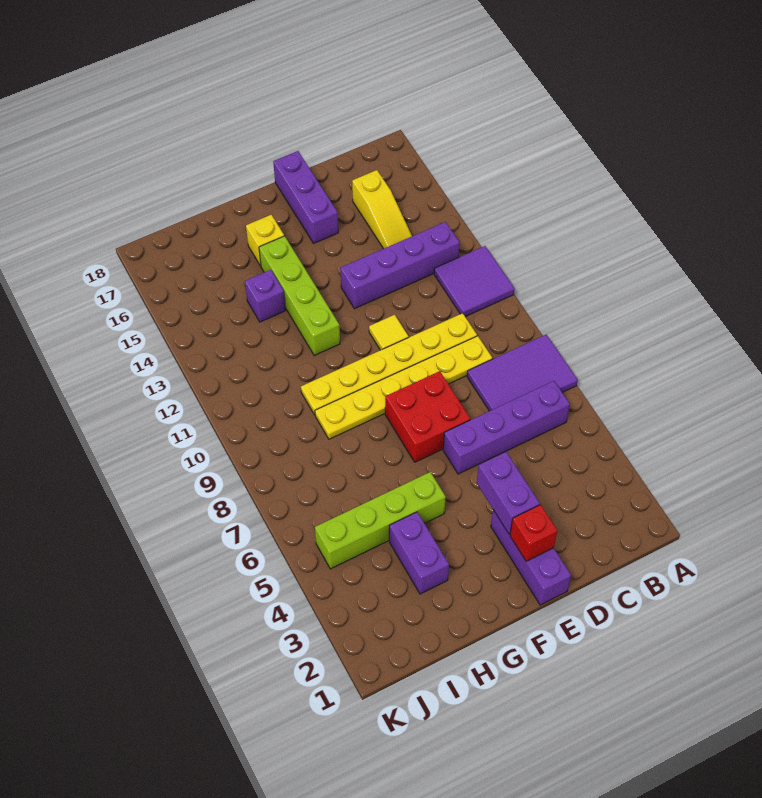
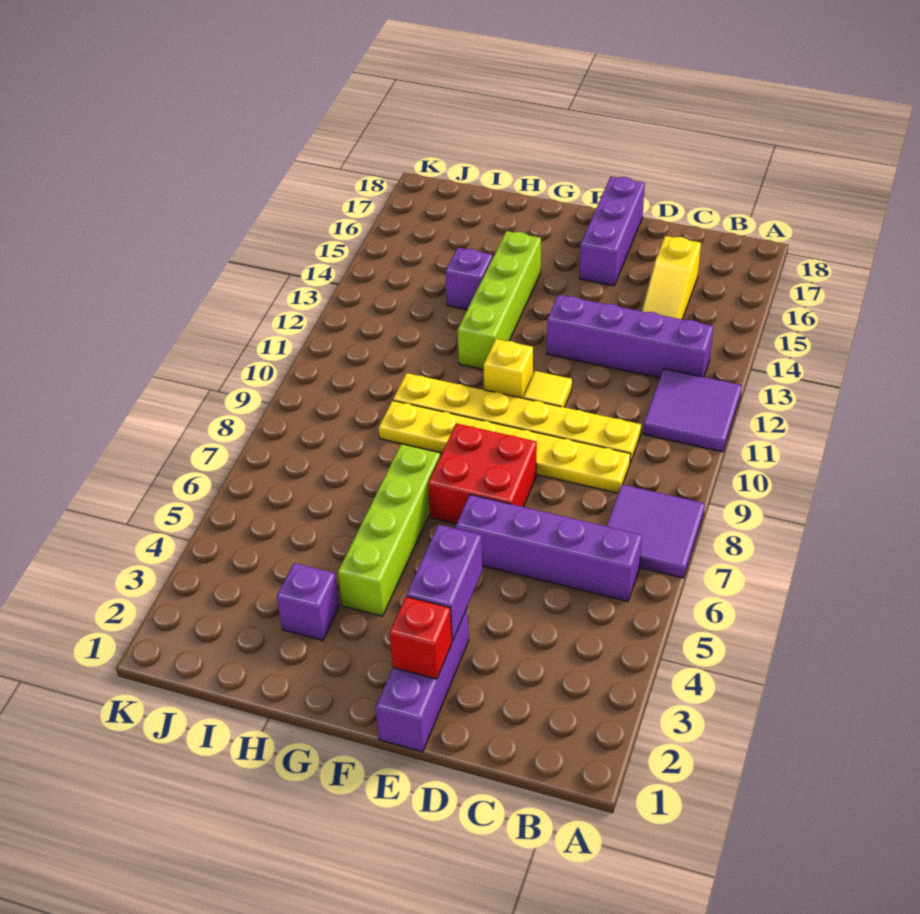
purple tile A7:C8 level 1 -> purple tile A7:B8 level 1
lime brick G5:J5 level 1 -> lime brick G4:G7 level 1
yellow brick G16 level 1 -> yellow brick F11 level 1
purple brick H3:H4 level 1 -> purple brick H3 level 1

